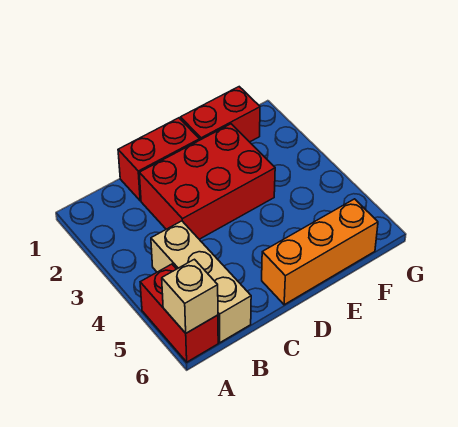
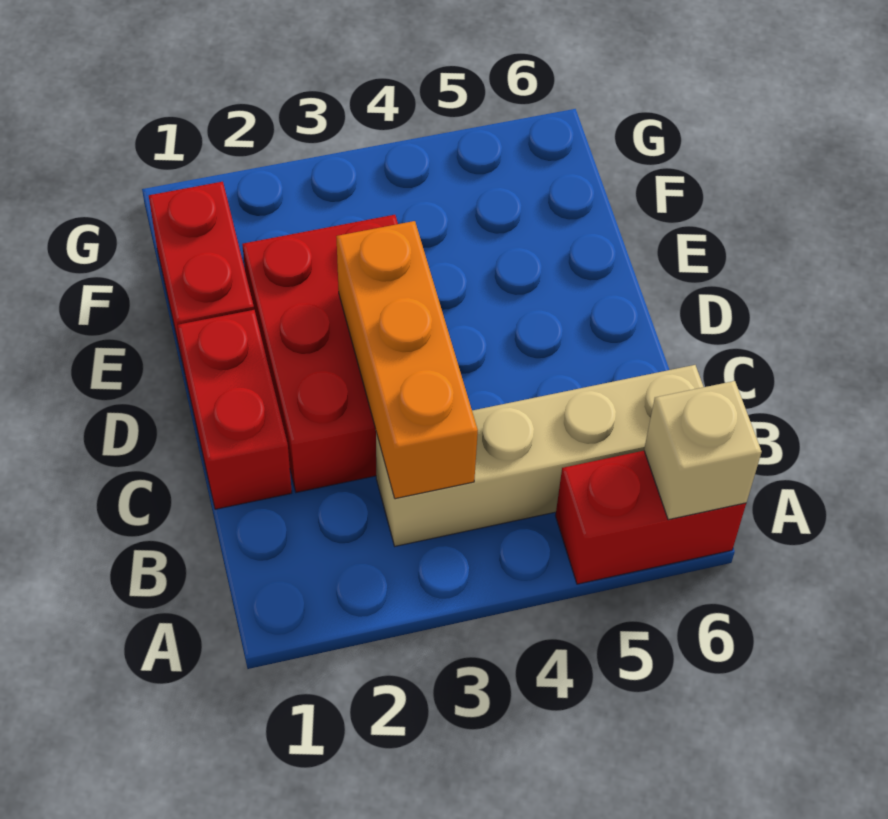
tan brick B4:B6 level 1 -> tan brick B3:B6 level 1
orange brick D6:F6 level 1 -> orange brick B3:D3 level 2

